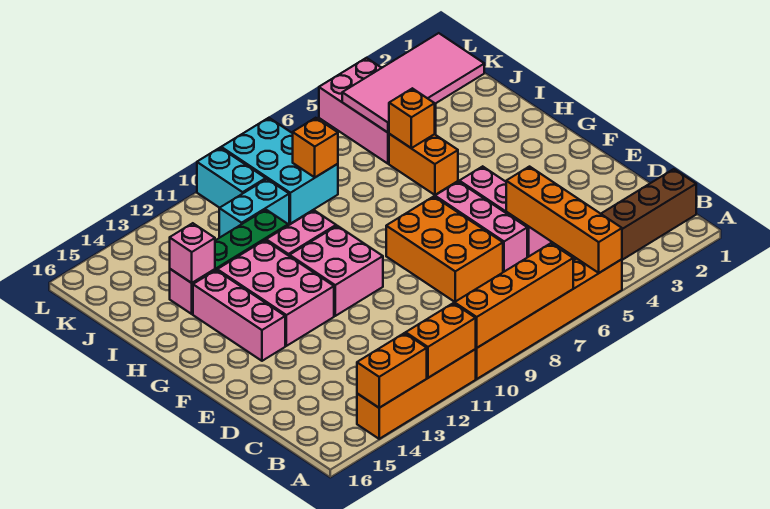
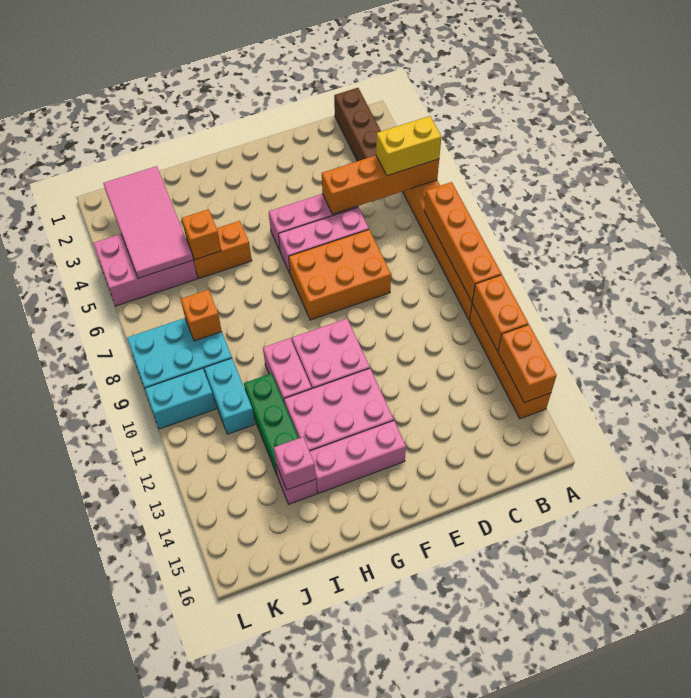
none -> yellow brick A5:B5 level 3

